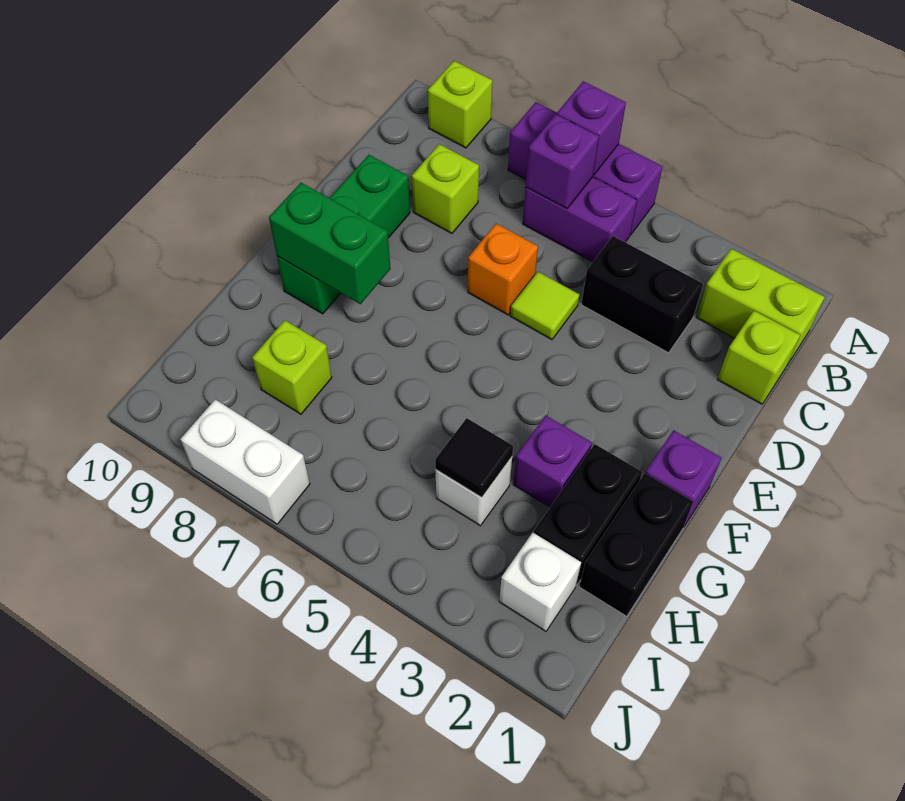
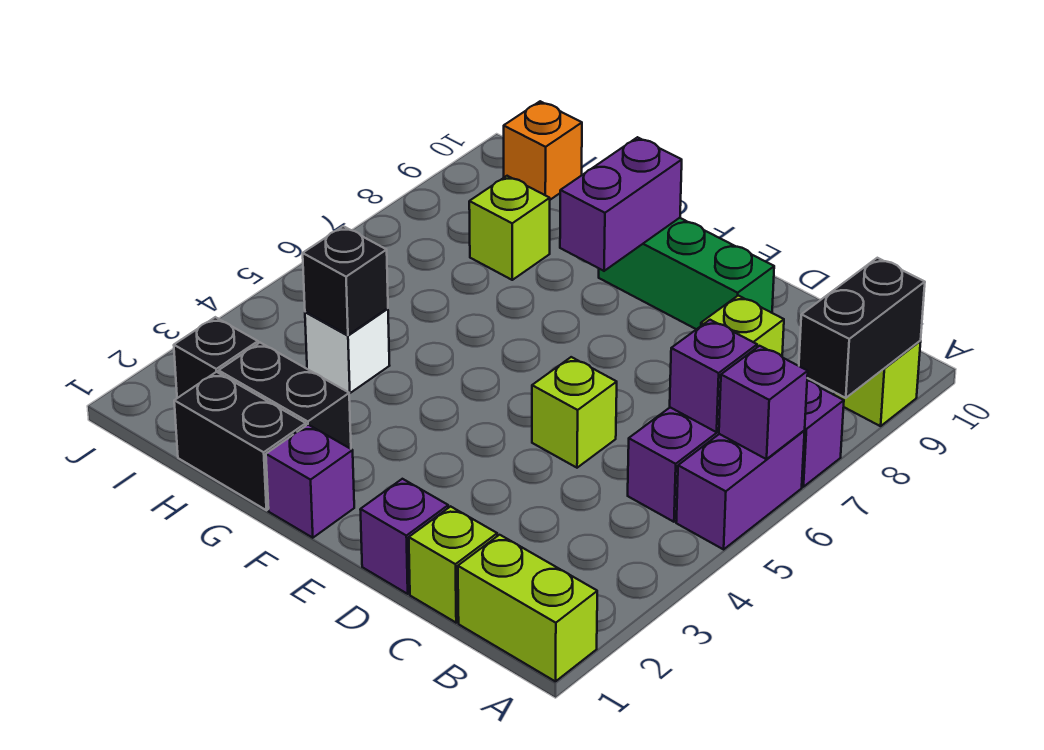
lime brick B1:B2 level 1 -> lime brick A1:B1 level 1
black brick C3:C4 level 1 -> black brick A8:A9 level 2
lime tile D5 level 1 -> lime brick D5 level 1
orange brick D6 level 1 -> orange brick I10 level 1
green brick F8:F9 level 2 -> purple brick F8:F9 level 2
purple brick G3 level 1 -> purple brick D1 level 1
black tile H4 level 2 -> black brick H4 level 2
white brick I2 level 1 -> black brick I2 level 1
white brick J7:J8 level 1 -> none

